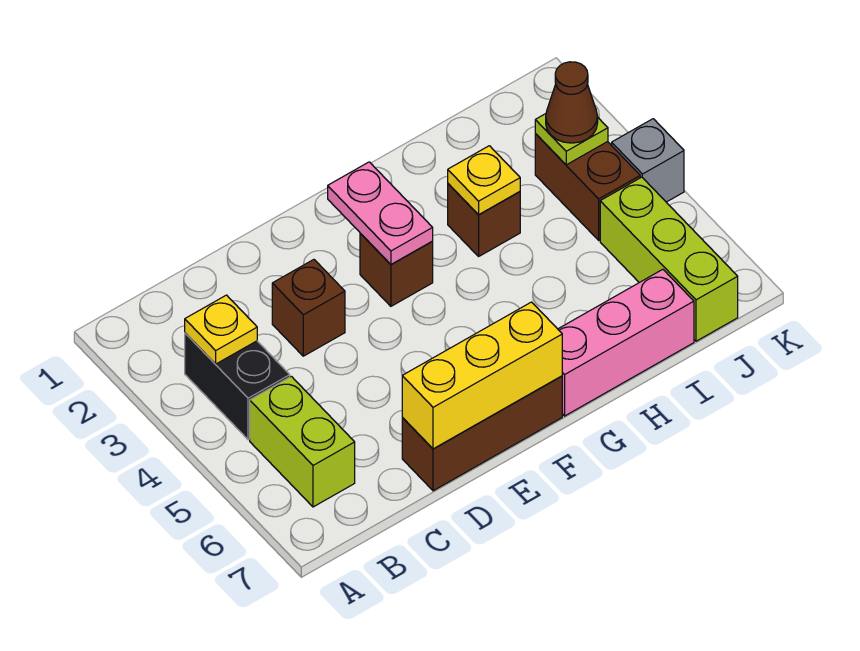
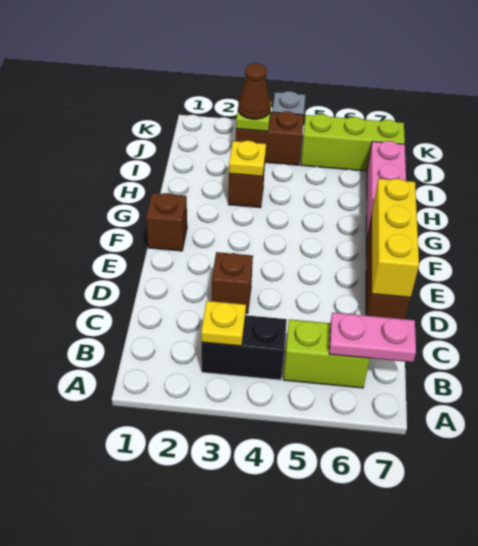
pink plate F2:F3 level 2 -> pink plate B6:B7 level 2
brown brick F3 level 1 -> brown brick F1 level 1

